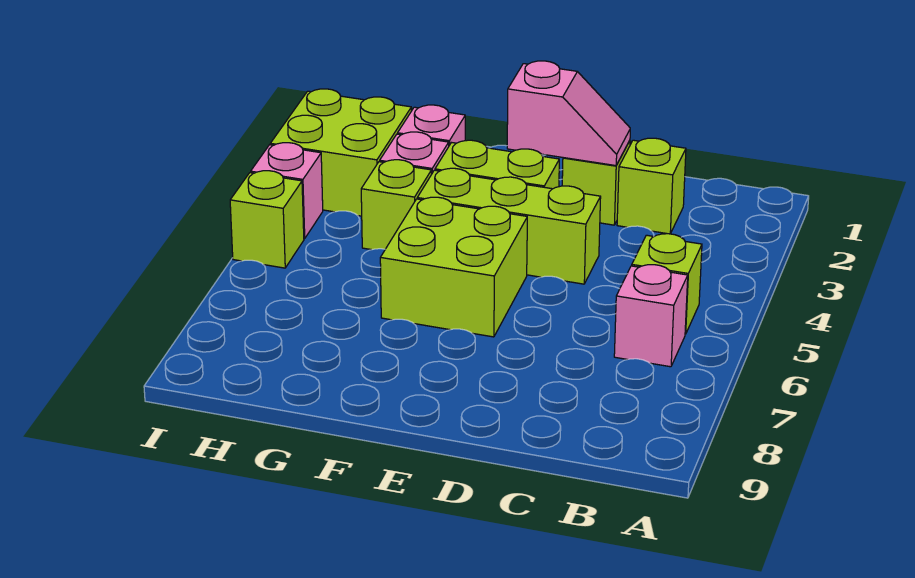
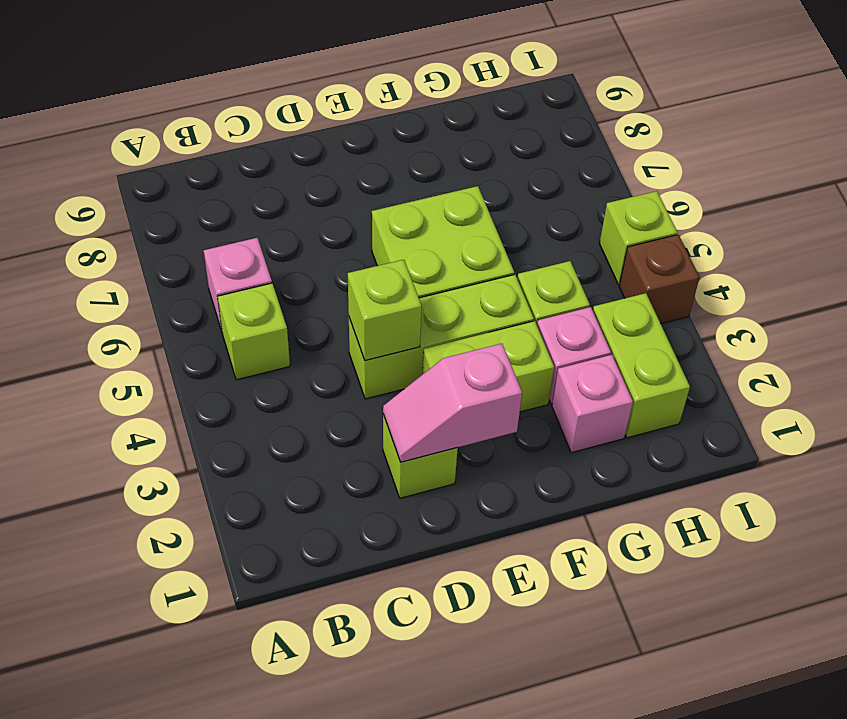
lime brick C2 level 1 -> lime brick D4 level 2
lime brick H2:I3 level 1 -> lime brick H2:H3 level 1
pink brick I4 level 1 -> brown brick I4 level 1

